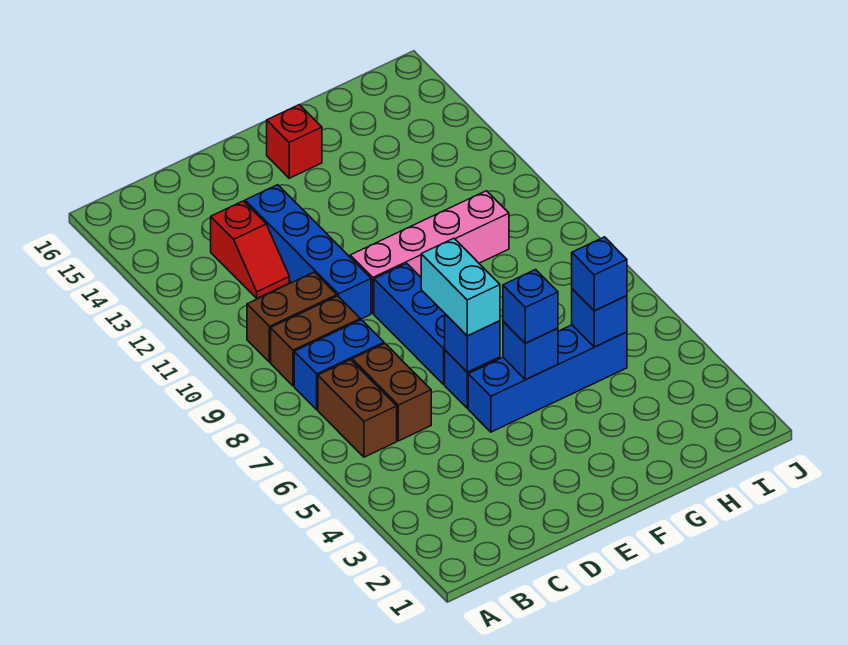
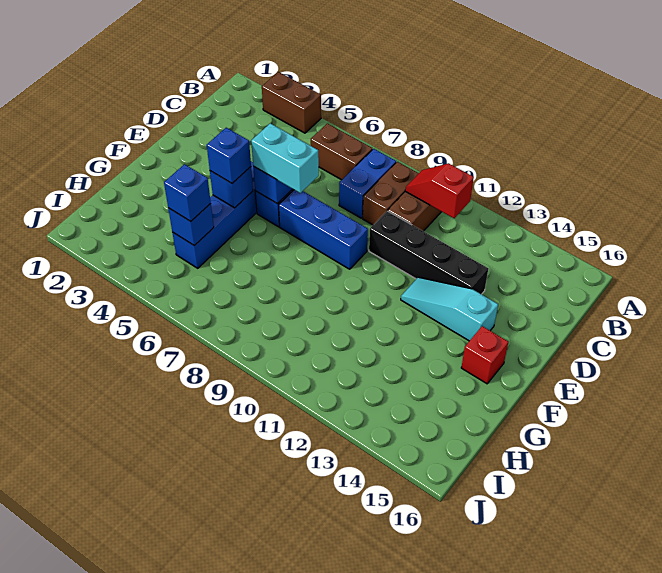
brown brick C6:C7 level 1 -> brown brick A3:A4 level 1
red slope C12:C13 level 1 top 13 -> red slope B10:B11 level 2 top 11
blue brick D10:D13 level 1 -> black brick D10:D13 level 1
pink brick E10:H10 level 1 -> none
none -> cyan slope E12:E14 level 1 top 14

